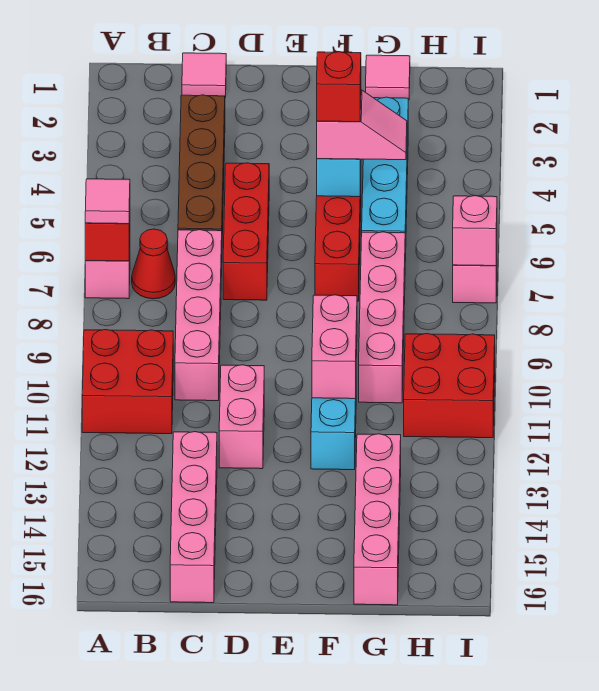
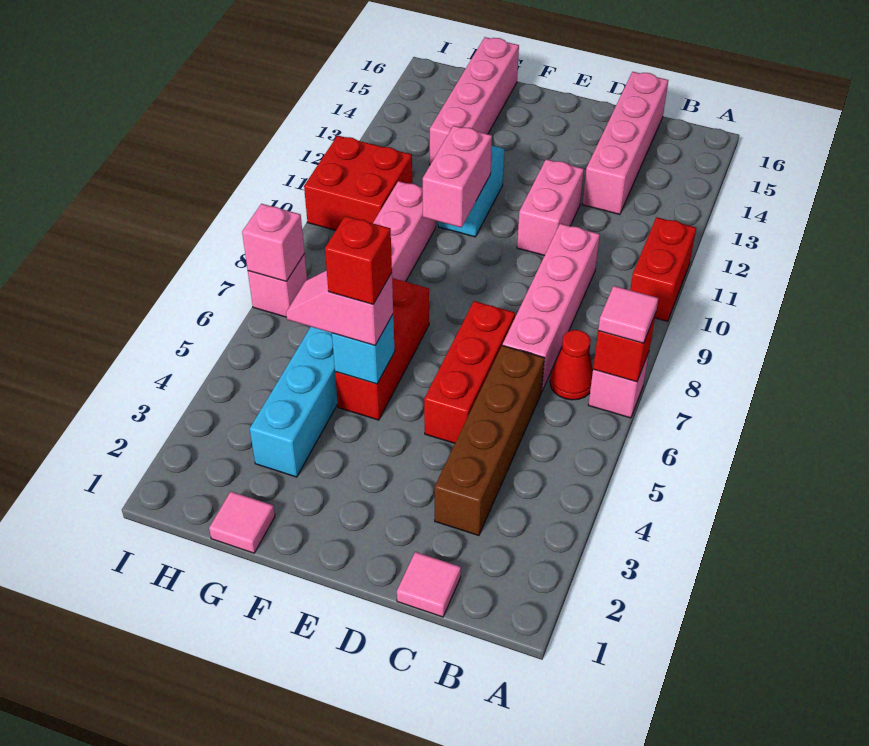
red brick A10:B11 level 1 -> red brick A10:A11 level 1

